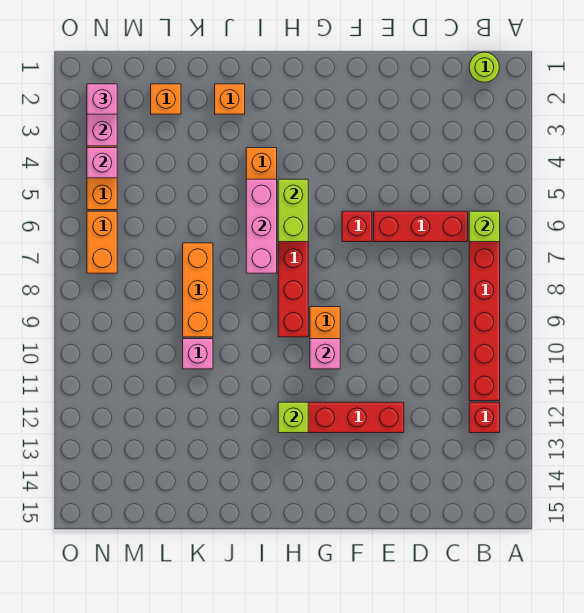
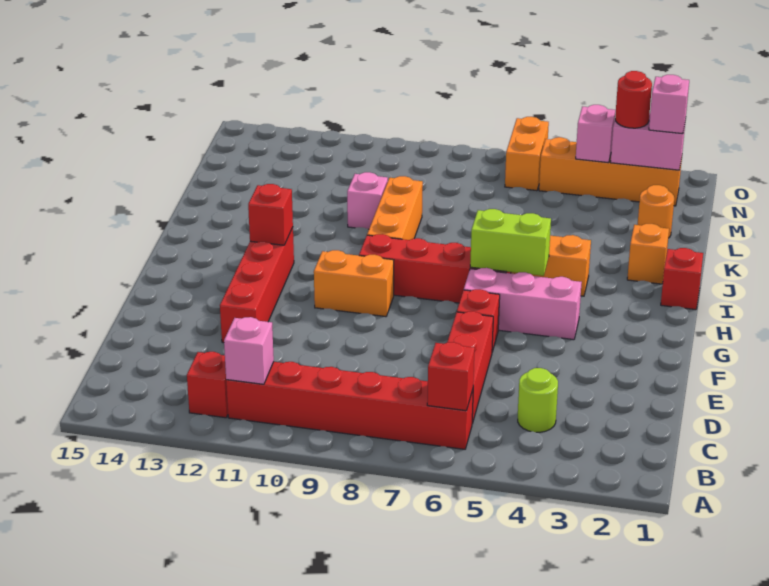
lime round brick B1 level 1 -> lime round brick C4 level 1
lime brick B6 level 2 -> red brick B6 level 2
pink brick G10 level 2 -> pink brick B11 level 2
lime brick H12 level 2 -> red brick H12 level 2
none -> red brick I1 level 1
pink brick I5:I7 level 2 -> pink brick G4:G6 level 1
orange brick K7:K9 level 1 -> orange brick I9:K9 level 1
orange brick L2 level 1 -> orange round brick L2 level 1
none -> red round brick N3 level 3
orange brick N6:N7 level 1 -> orange brick N6:O6 level 1

